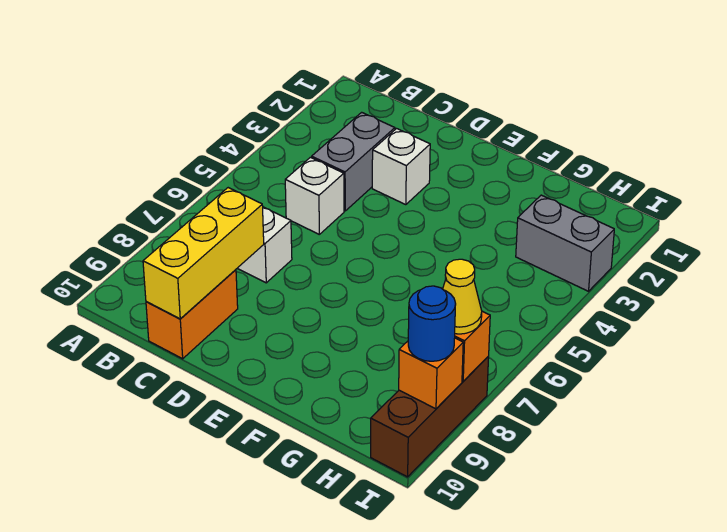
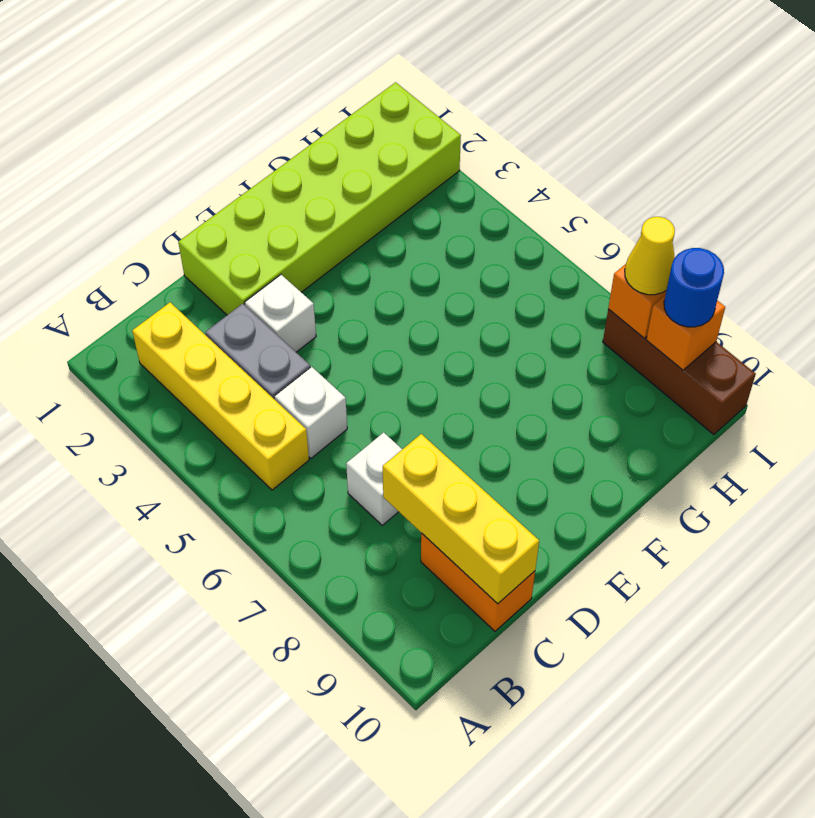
none -> yellow brick B2:B5 level 1
none -> lime brick D1:I2 level 1
grey brick H3:I3 level 1 -> none

